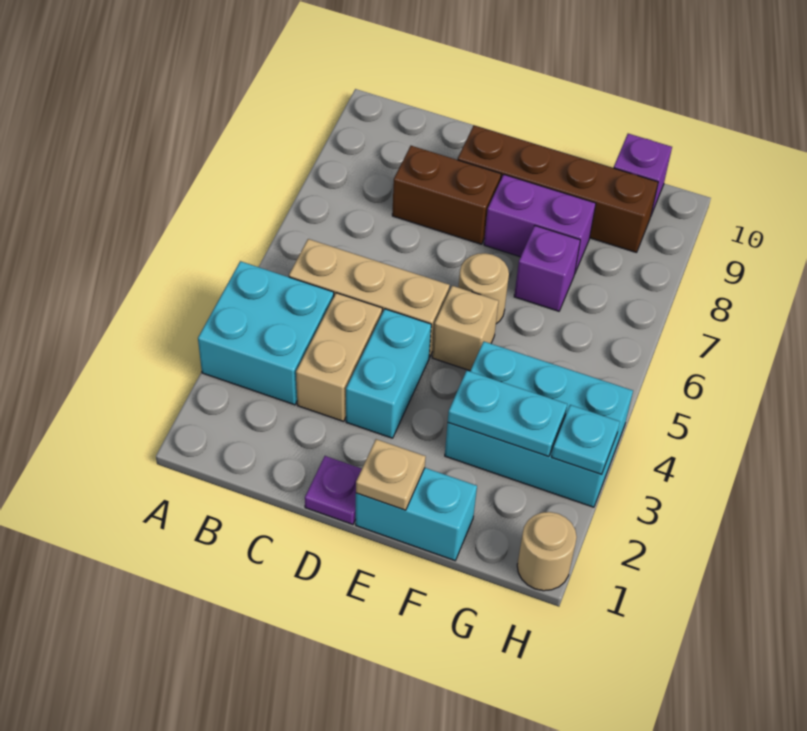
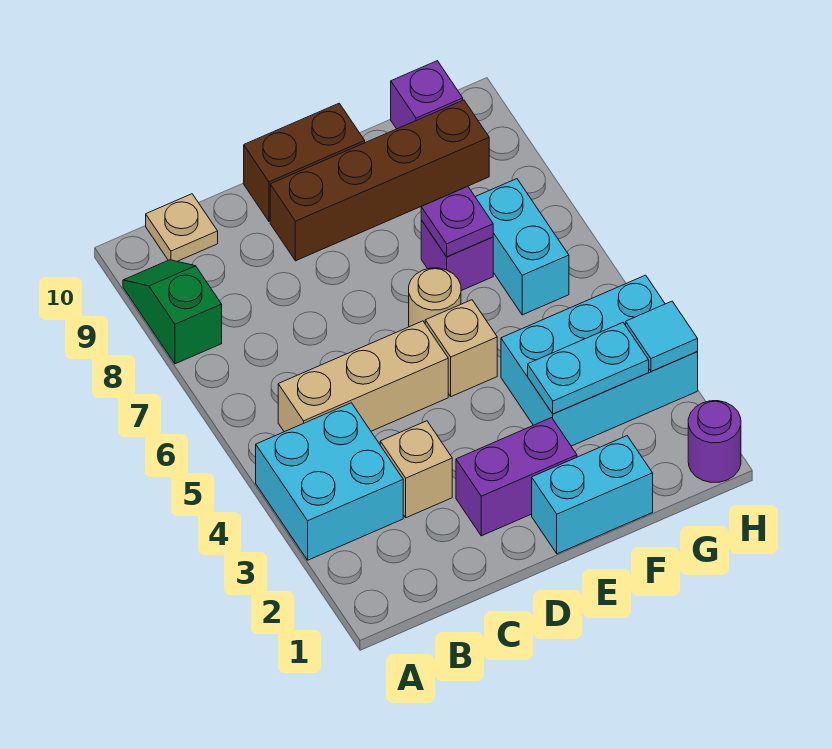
none -> green slope A8:A9 level 1 top 8
tan brick C3:C4 level 1 -> tan brick C3 level 1
brown brick C8:D8 level 1 -> brown brick D10:E10 level 1
purple plate D1 level 1 -> purple plate F7 level 2
cyan brick D3:D4 level 1 -> cyan brick G6:G7 level 1
tan plate E1 level 2 -> tan plate B10 level 1
purple brick E8:F8 level 1 -> purple brick D2:E2 level 1
tan round brick H1 level 1 -> purple round brick H1 level 1
cyan plate H3 level 2 -> cyan tile H3 level 2

